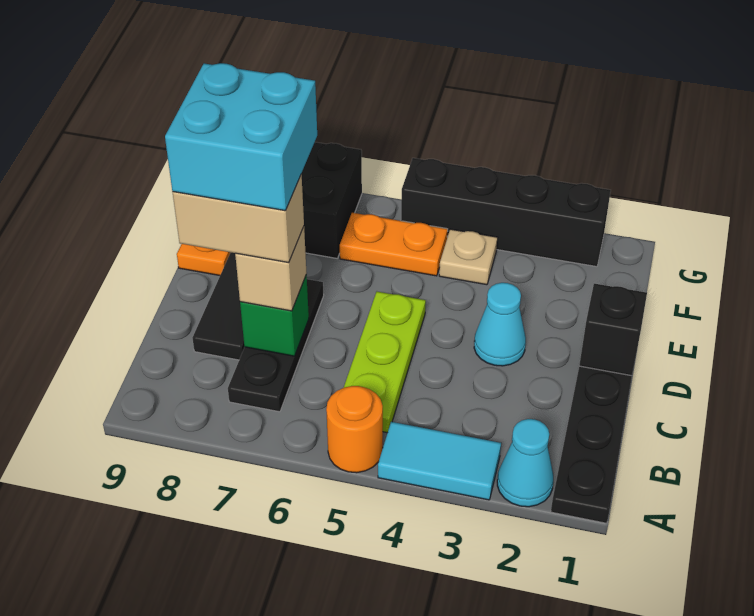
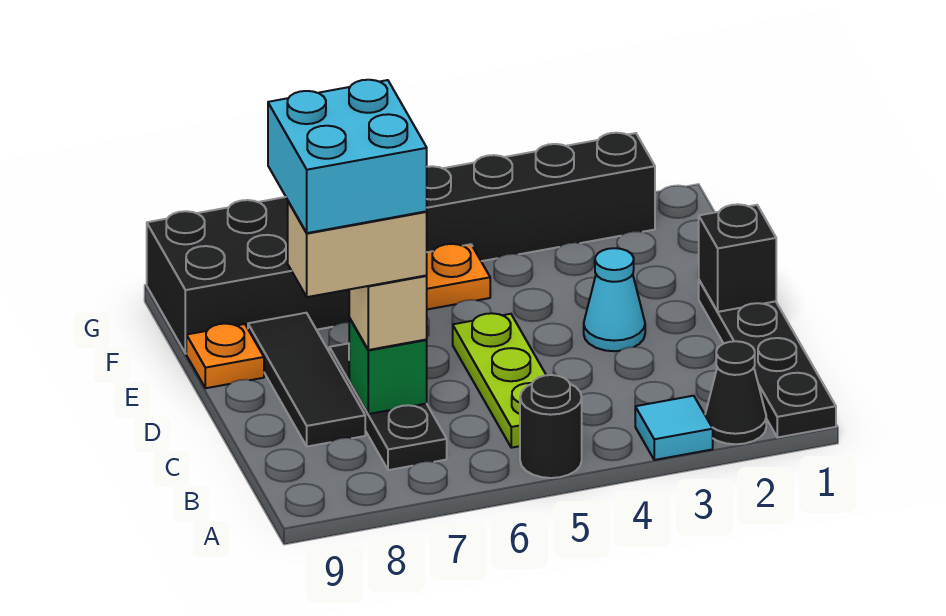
cyan cone A2 level 1 -> black cone A2 level 1
cyan tile A3:A4 level 1 -> cyan tile A3 level 1
orange round brick A5 level 1 -> black round brick A5 level 1
tan plate F4 level 1 -> none

